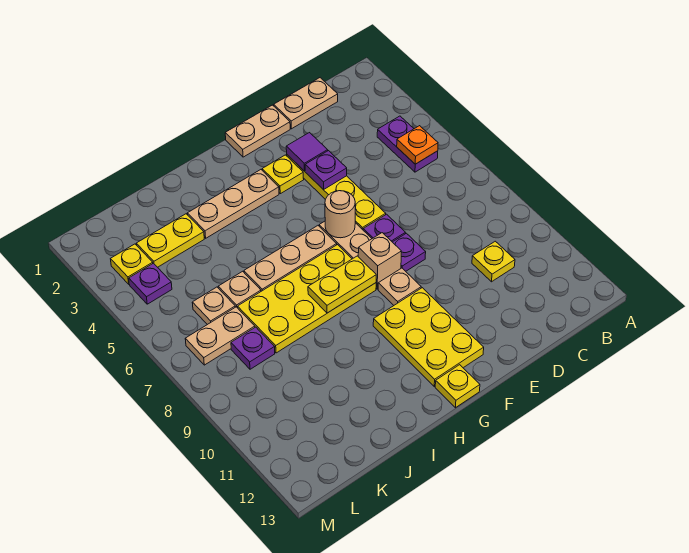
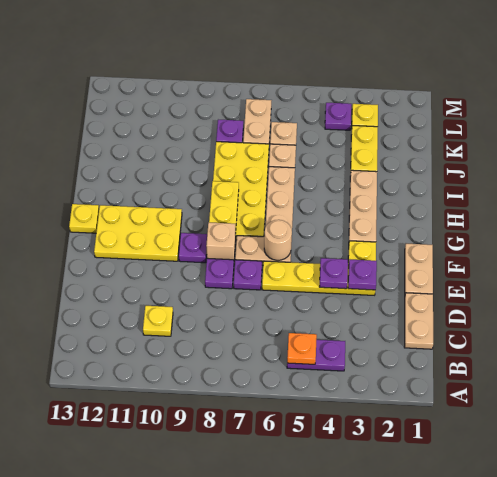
purple tile E3 level 2 -> purple plate E3 level 2
tan plate F9 level 1 -> purple plate F9 level 1

